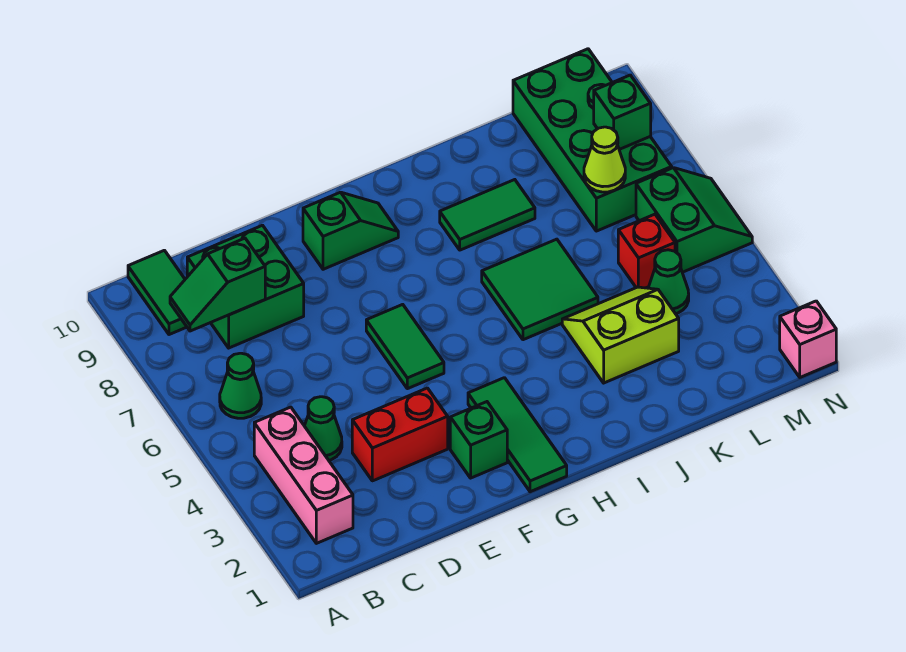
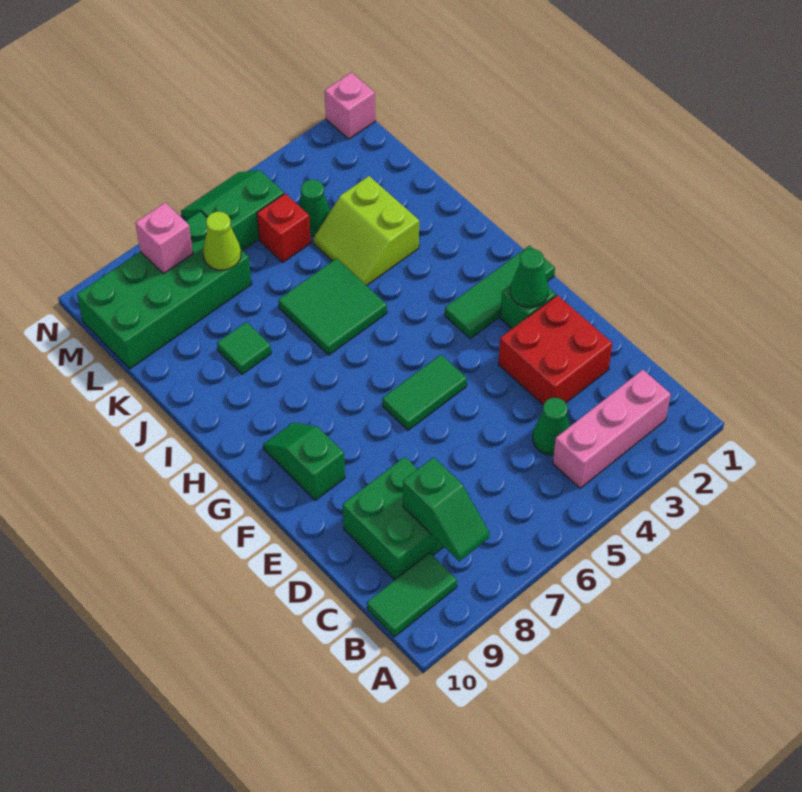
green cone B6 level 1 -> green cone F2 level 2
red brick D3:E3 level 1 -> red brick D2:E3 level 1
green tile I8:J8 level 1 -> green tile J8 level 1
green brick M8 level 2 -> pink brick M8 level 2

